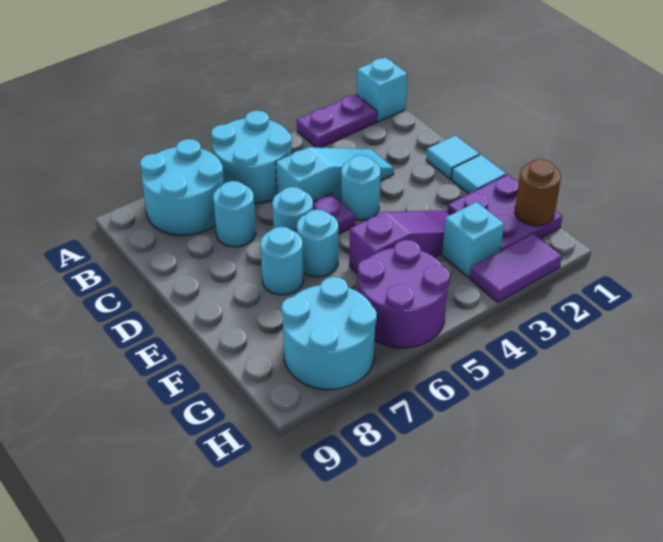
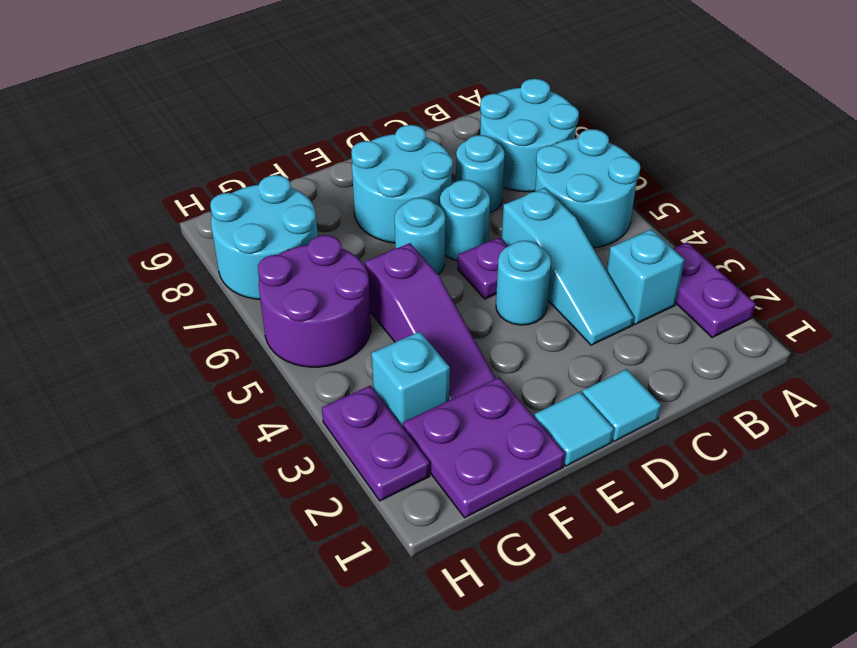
cyan brick A1 level 1 -> cyan brick B3 level 1
cyan round brick E7 level 1 -> cyan round brick D7:E8 level 1
brown round brick G1 level 2 -> none
purple tile H2:H3 level 1 -> purple plate H2:H3 level 1

